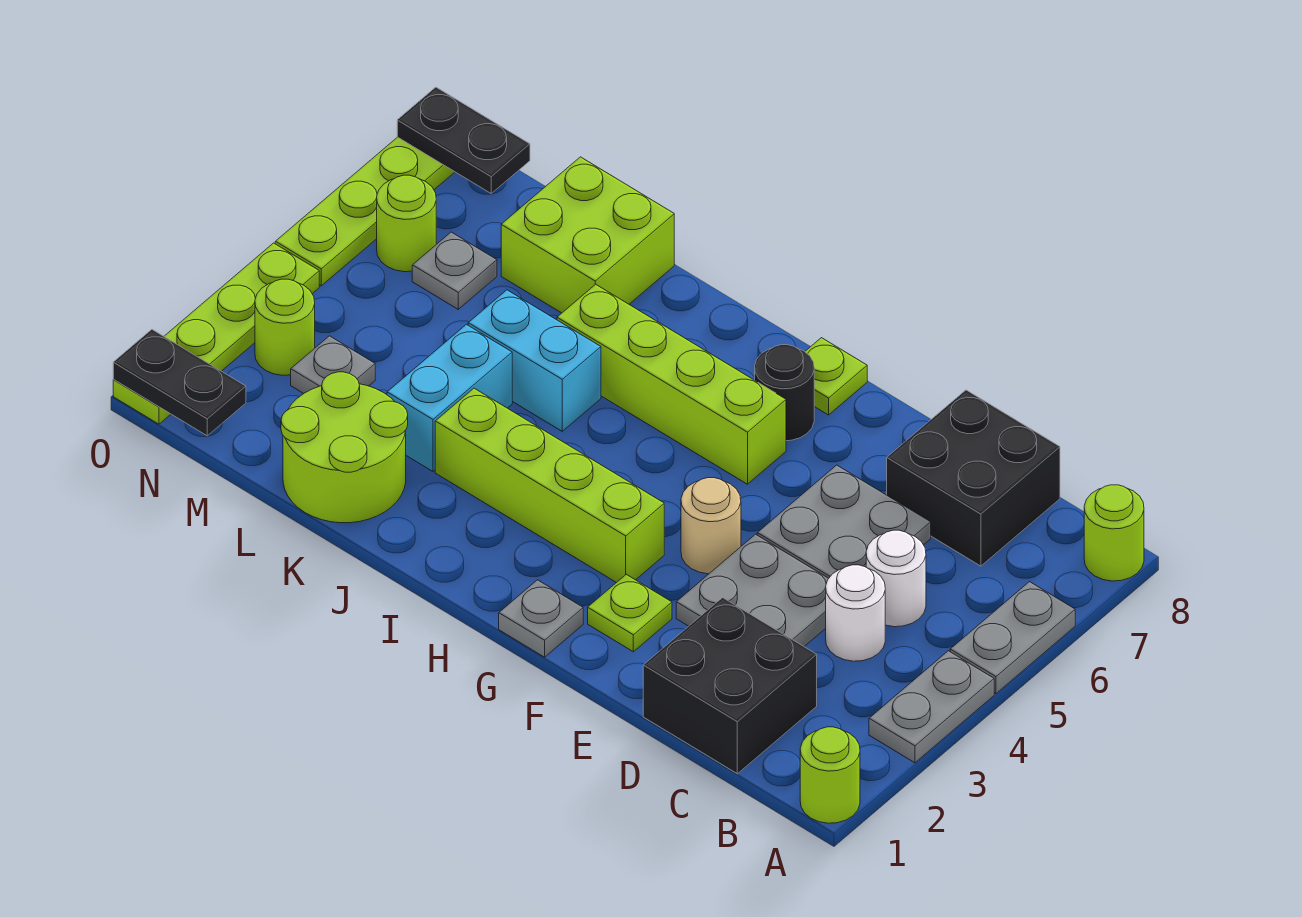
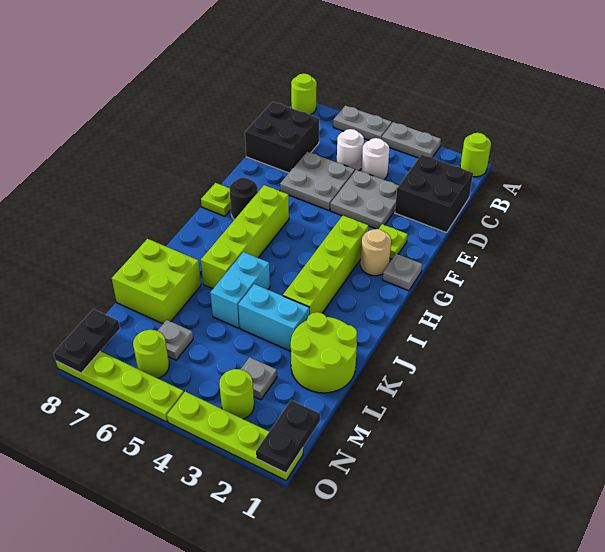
tan round brick F4 level 1 -> tan round brick G2 level 1

